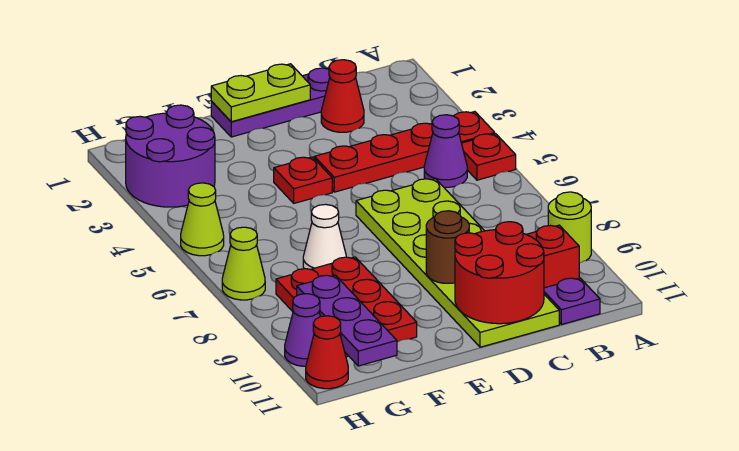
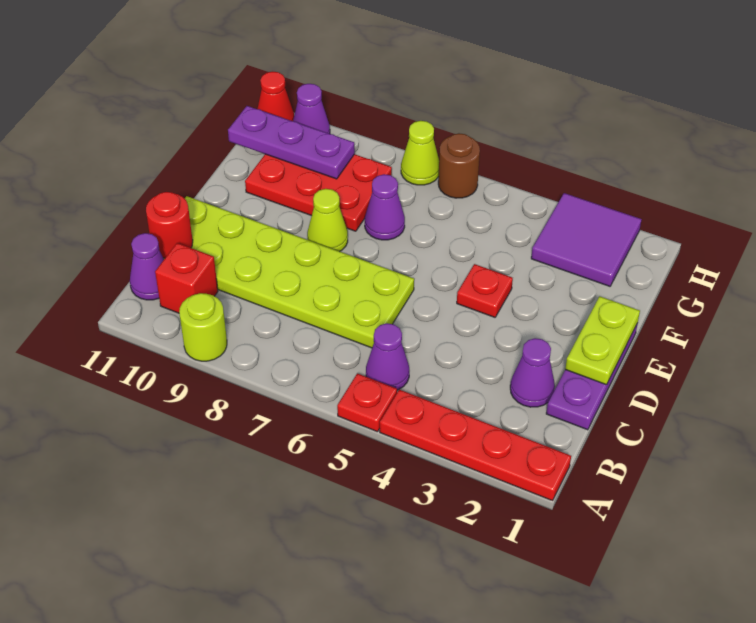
red plate A4:D4 level 1 -> red plate A1:A4 level 1
purple plate B11 level 1 -> purple cone B11 level 1
red cone C2 level 1 -> purple cone C2 level 1
red round brick C10:D11 level 2 -> red round brick C11 level 2
brown round brick D9 level 2 -> brown round brick H6 level 1
white cone F7 level 1 -> purple cone F7 level 1
purple round brick G2:H3 level 1 -> purple tile G2:H3 level 1
lime cone H5 level 1 -> lime cone E8 level 1

